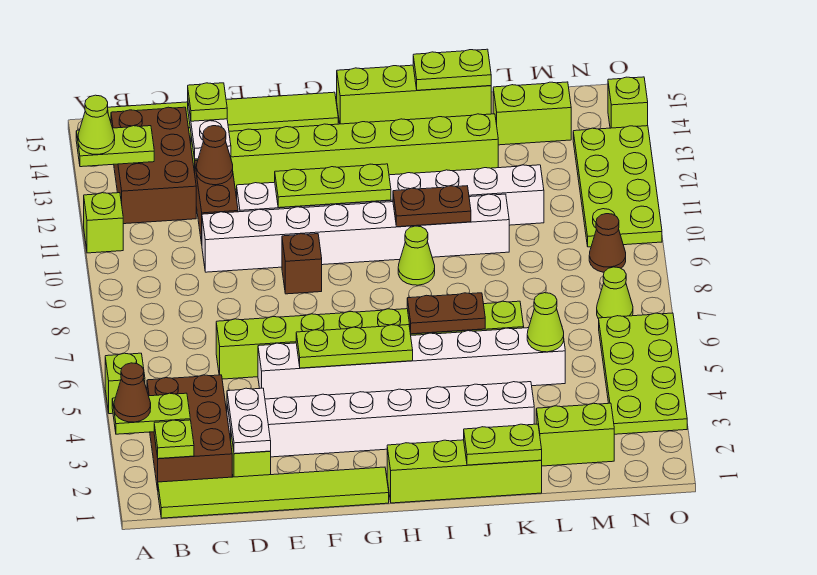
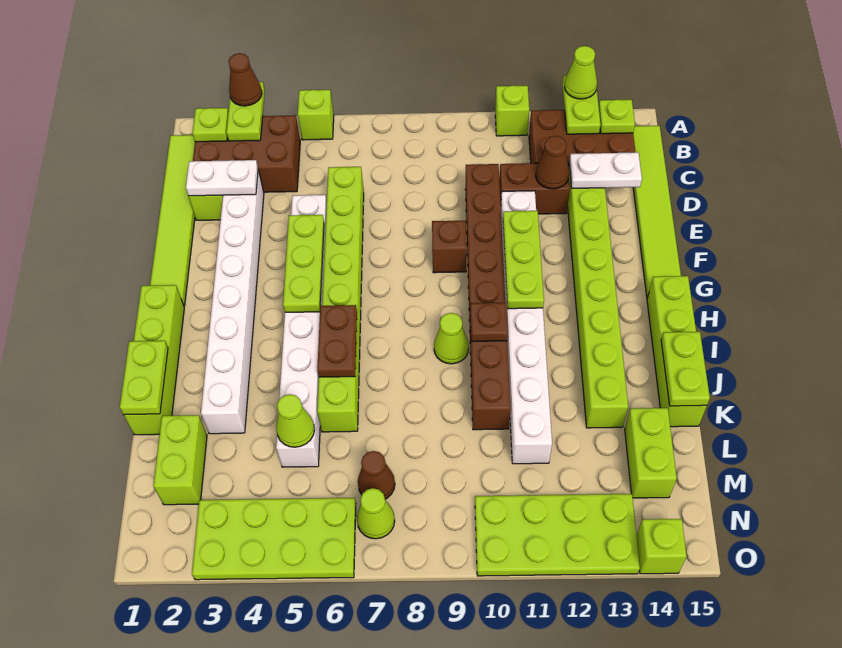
white brick D10:K10 level 1 -> brown brick D10:K10 level 1
lime plate D14 level 3 -> lime plate B14 level 2
brown plate I10:J10 level 2 -> brown plate I10 level 2
brown cone N9 level 1 -> brown cone M7 level 1

